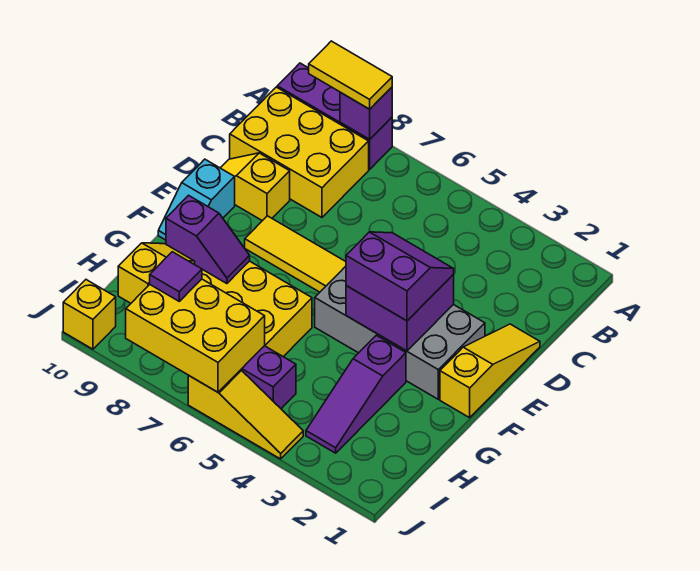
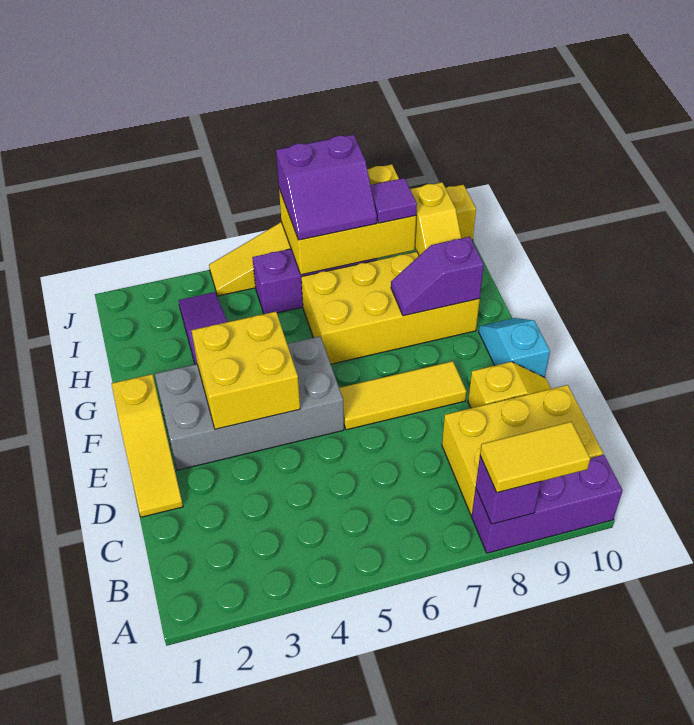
purple brick E3:F4 level 2 -> yellow brick E3:F4 level 2
purple slope E3:F4 level 3 top F -> purple slope I6:J7 level 3 top J

